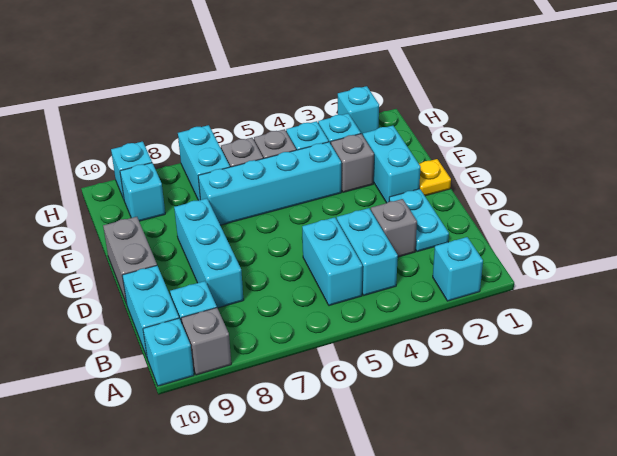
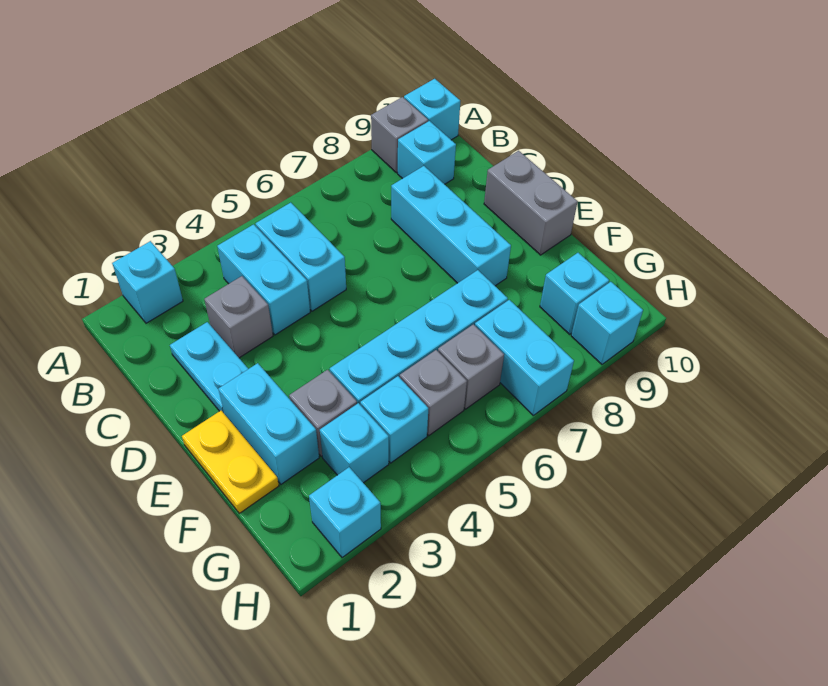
cyan brick B10:C10 level 1 -> none
yellow plate E1 level 1 -> yellow plate E1:F1 level 1

